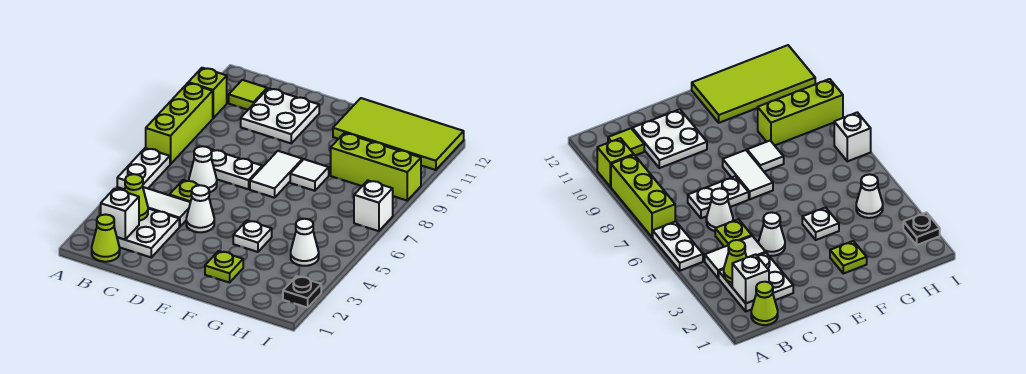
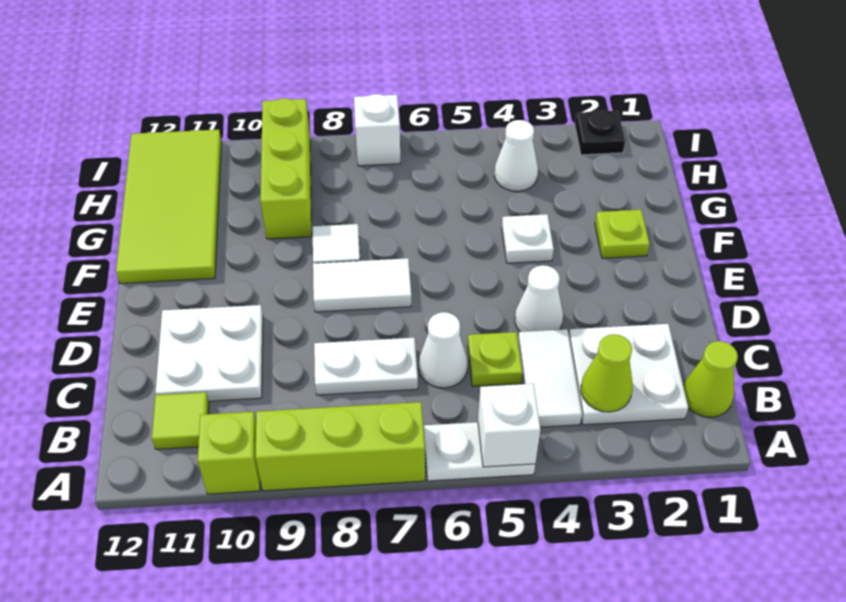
white brick B2 level 2 -> white brick A5 level 2
white plate C7:D7 level 1 -> white plate C7:C8 level 1

